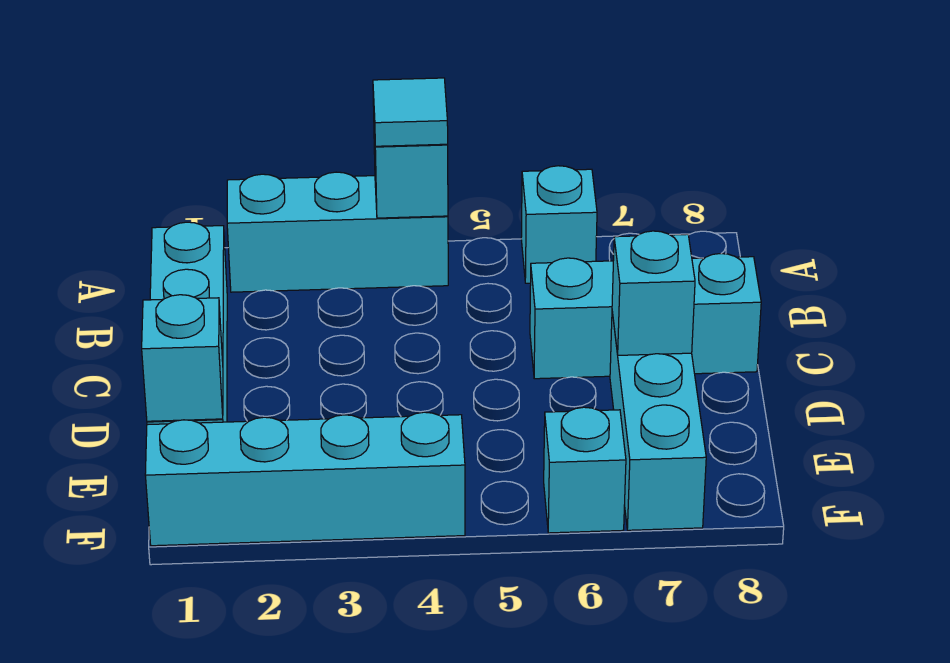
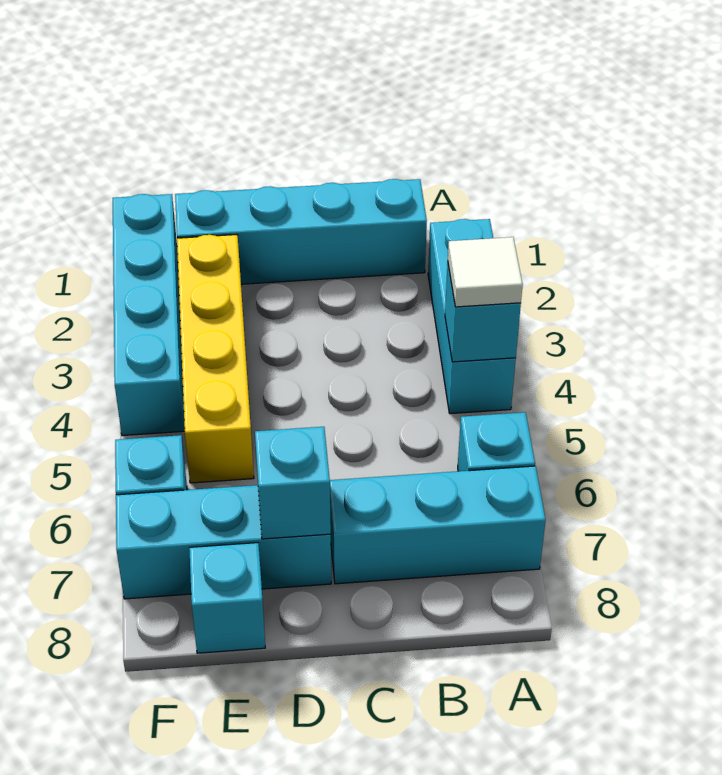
cyan tile A4 level 3 -> white tile A4 level 3
cyan brick C6:C8 level 1 -> cyan brick A7:C7 level 1
cyan brick E1 level 2 -> cyan brick E8 level 1
none -> yellow brick E2:E5 level 1

